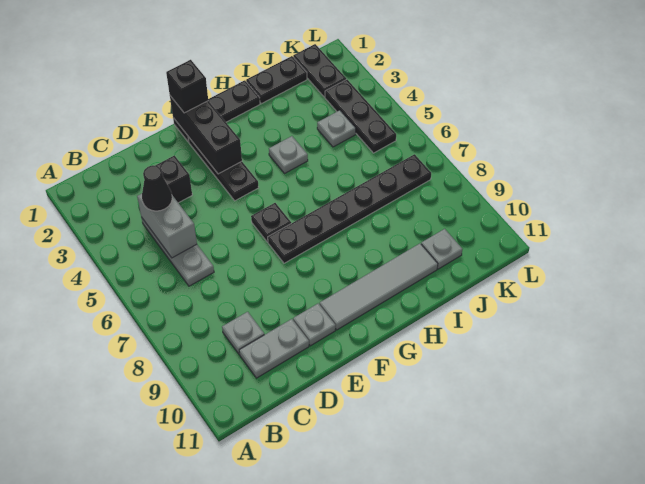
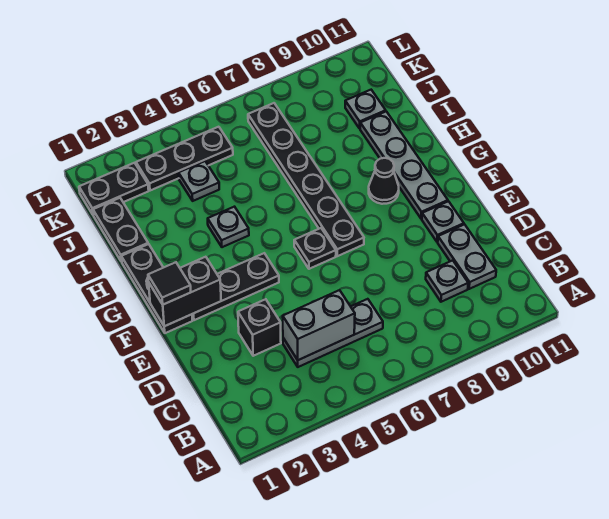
black cone C4 level 3 -> black cone G9 level 1
black brick F1:F3 level 2 -> black brick F1:F2 level 2
black brick F1 level 3 -> black tile F1 level 3
grey tile F10:I10 level 1 -> grey plate F10:I10 level 1

